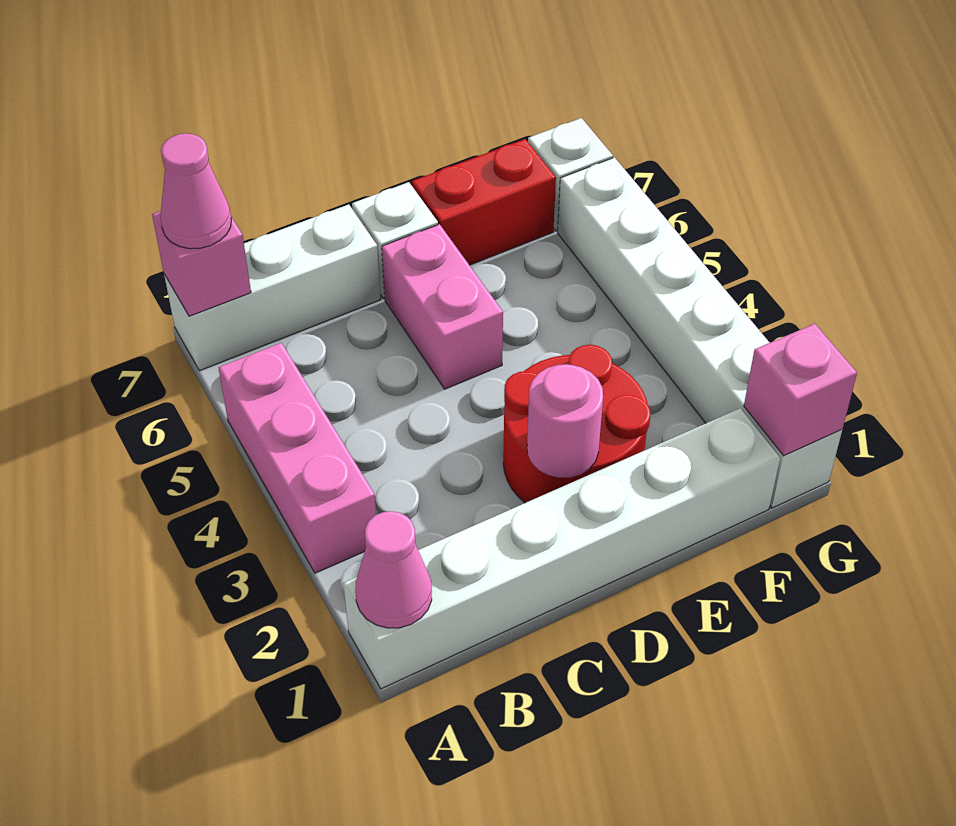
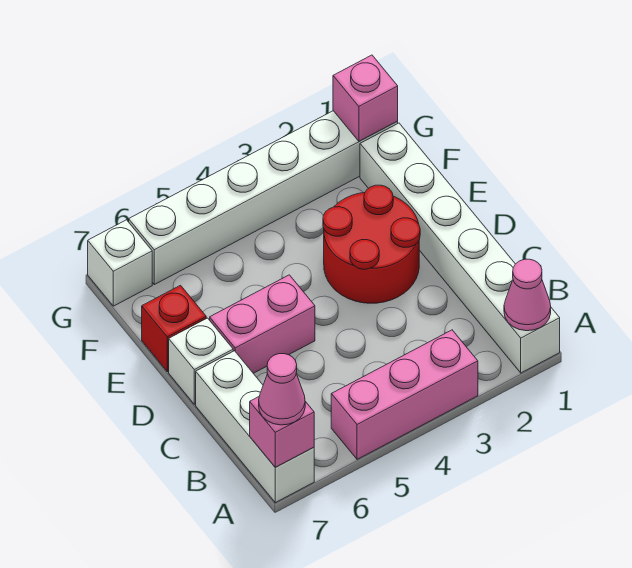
pink round brick D2 level 2 -> none
red brick E7:F7 level 1 -> red brick E7 level 1

